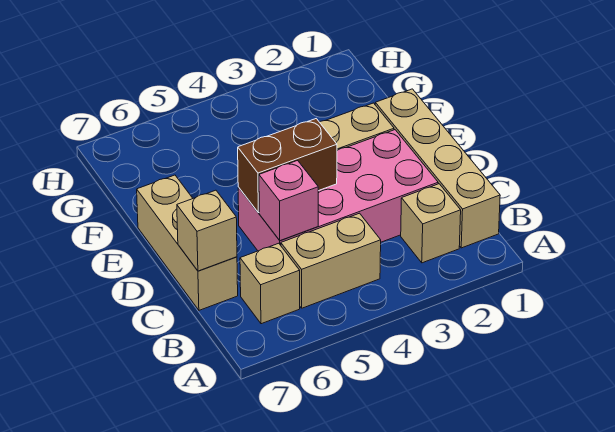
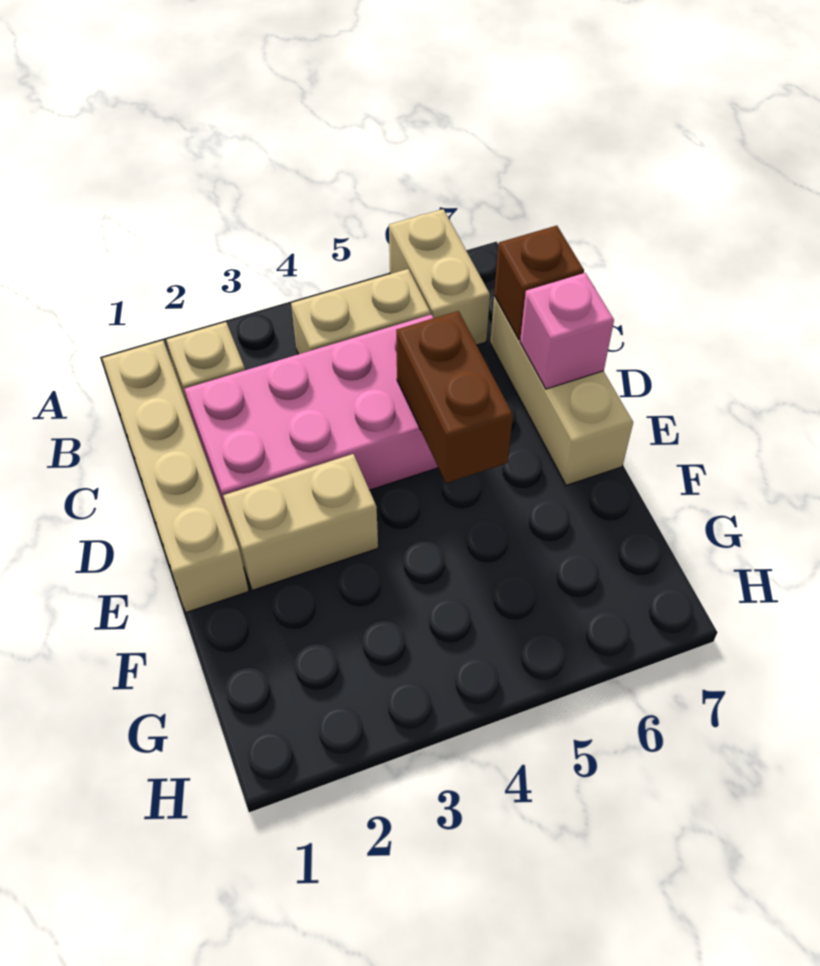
tan brick B6 level 1 -> tan brick A6:B6 level 1
pink brick C5 level 2 -> pink brick D7 level 2
tan brick C7 level 2 -> brown brick C7 level 2
brown brick D4:D5 level 2 -> brown brick D5:E5 level 2

